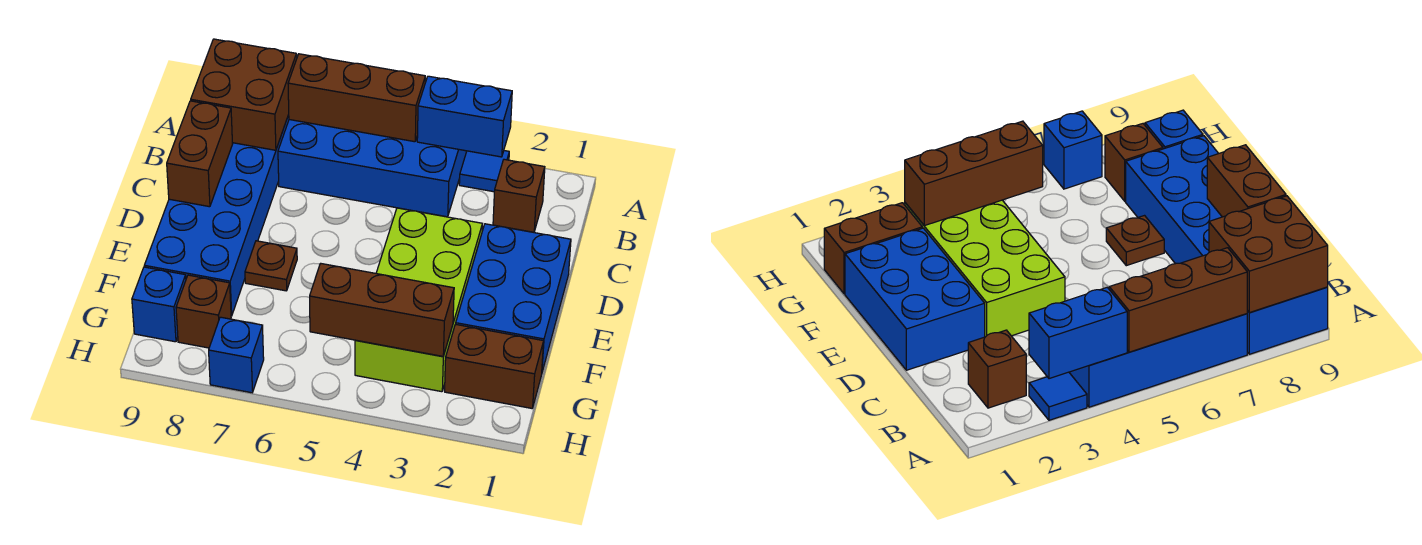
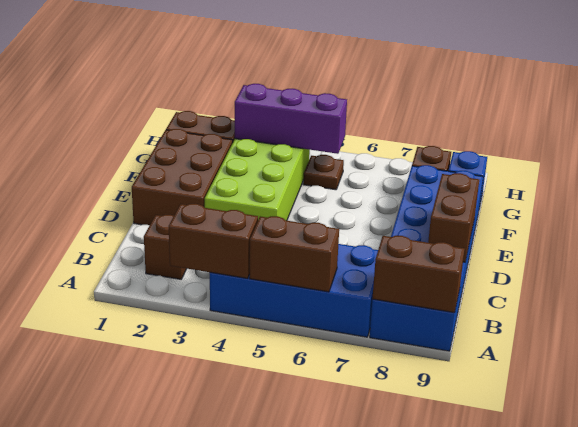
blue tile A3 level 1 -> none
blue brick A3:A4 level 2 -> brown brick A3:A4 level 2
brown brick A5:A7 level 2 -> brown brick A5:A6 level 2
brown brick A8:B9 level 2 -> brown brick A8:A9 level 2
blue brick D1:F2 level 1 -> brown brick D1:F2 level 1
brown plate E7 level 1 -> brown plate G5 level 1
brown brick G3:G5 level 2 -> purple brick G3:G5 level 2
blue brick H7 level 1 -> none

